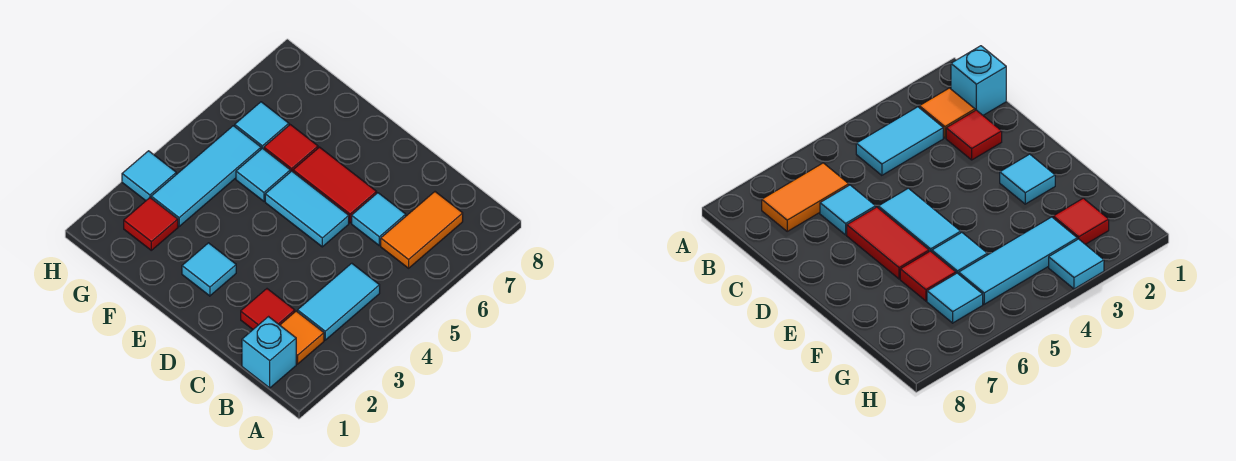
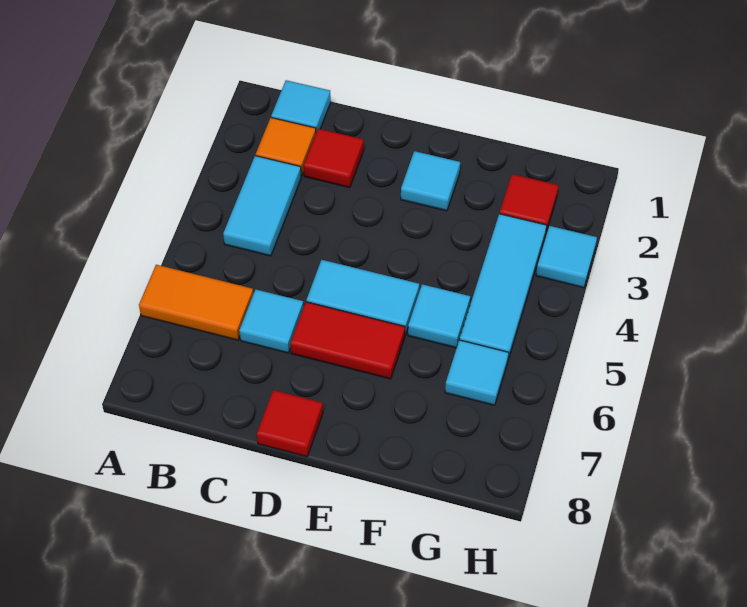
cyan brick B1 level 1 -> cyan tile B1 level 1
orange tile B6:B7 level 1 -> orange tile A6:B6 level 1
red tile F6 level 1 -> red tile D8 level 1

